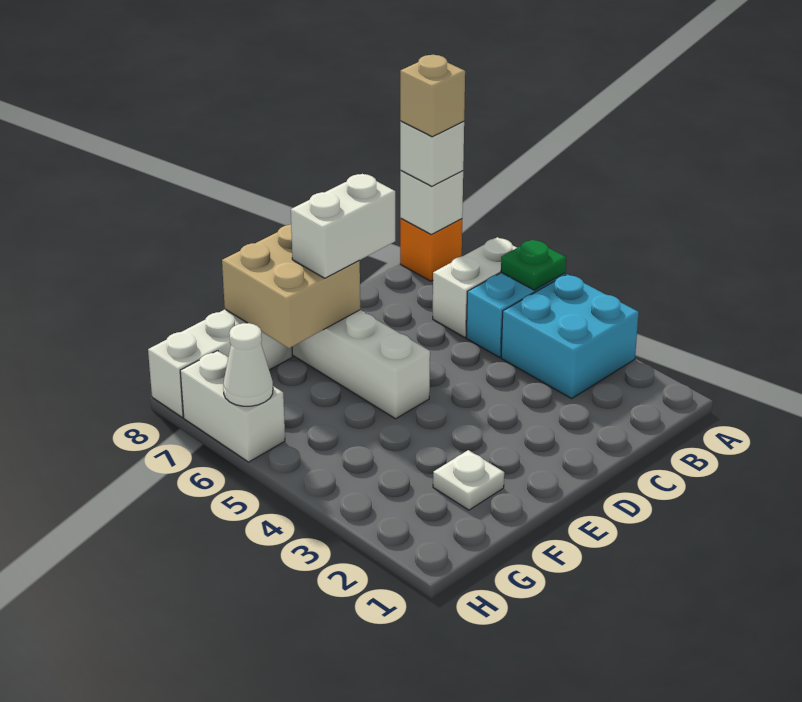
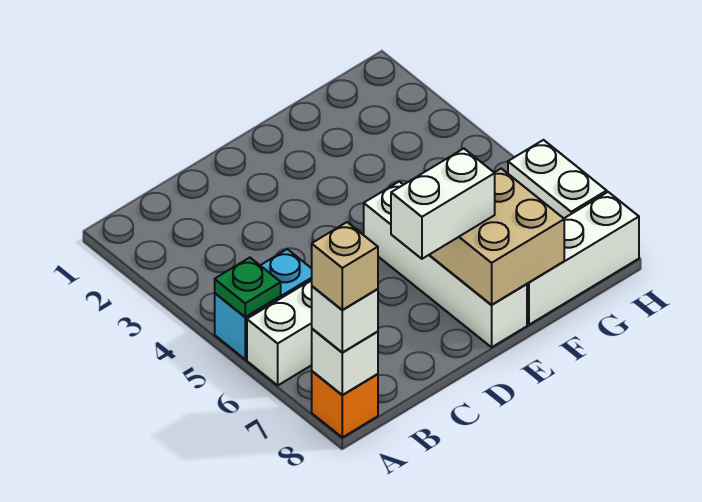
cyan brick A3:B4 level 1 -> none
white plate F2 level 1 -> none
white cone H6 level 2 -> none

